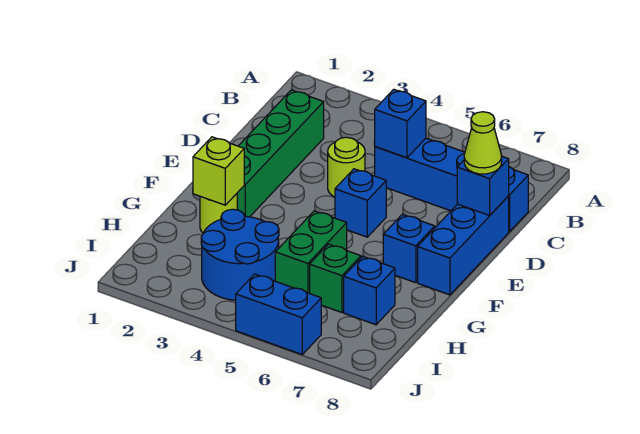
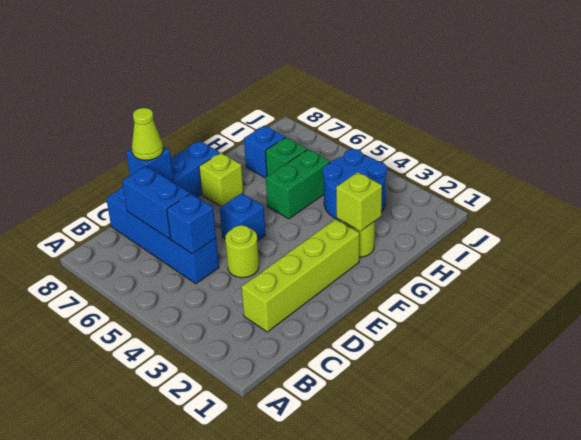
green brick C2:F2 level 1 -> lime brick C2:F2 level 1
blue brick F7 level 1 -> lime brick F7 level 1
blue brick J5:J6 level 1 -> blue brick C6:C7 level 2

